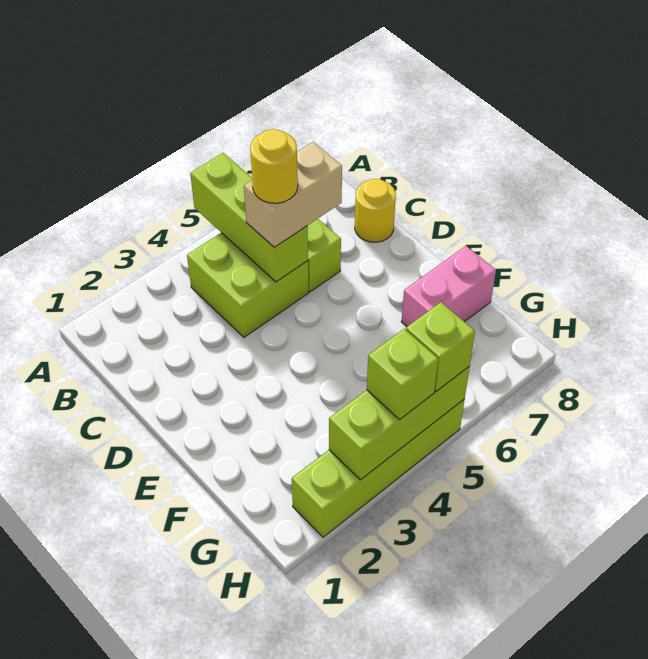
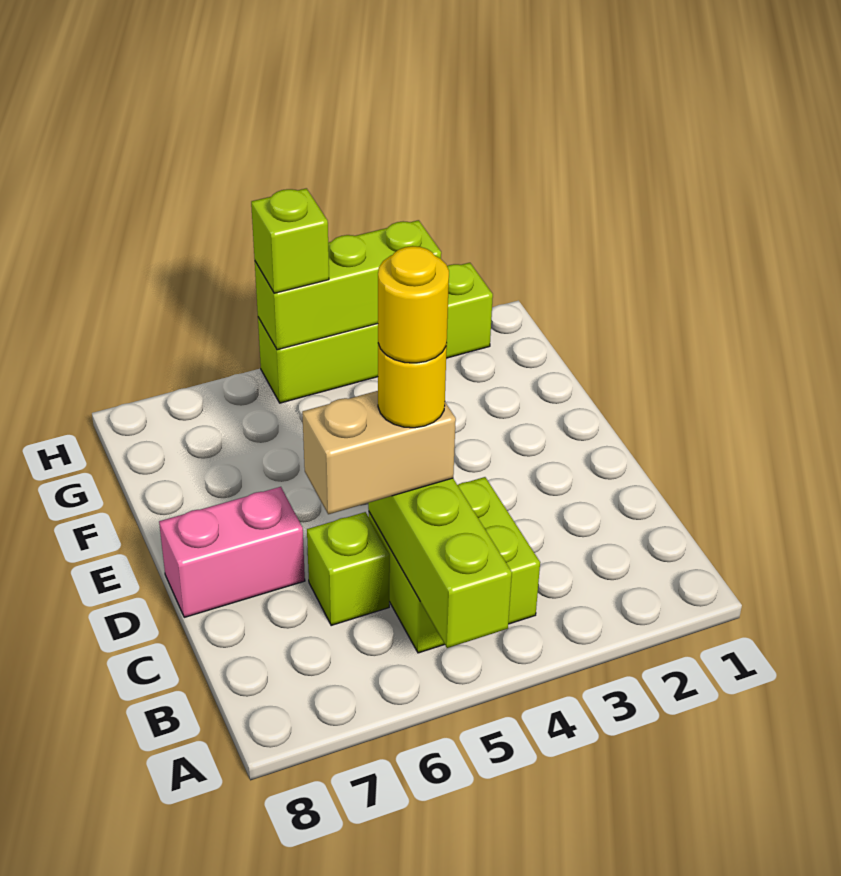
yellow round brick C8 level 1 -> yellow round brick C5 level 5
pink brick F7:F8 level 1 -> pink brick D7:D8 level 1
lime brick H4 level 3 -> none

